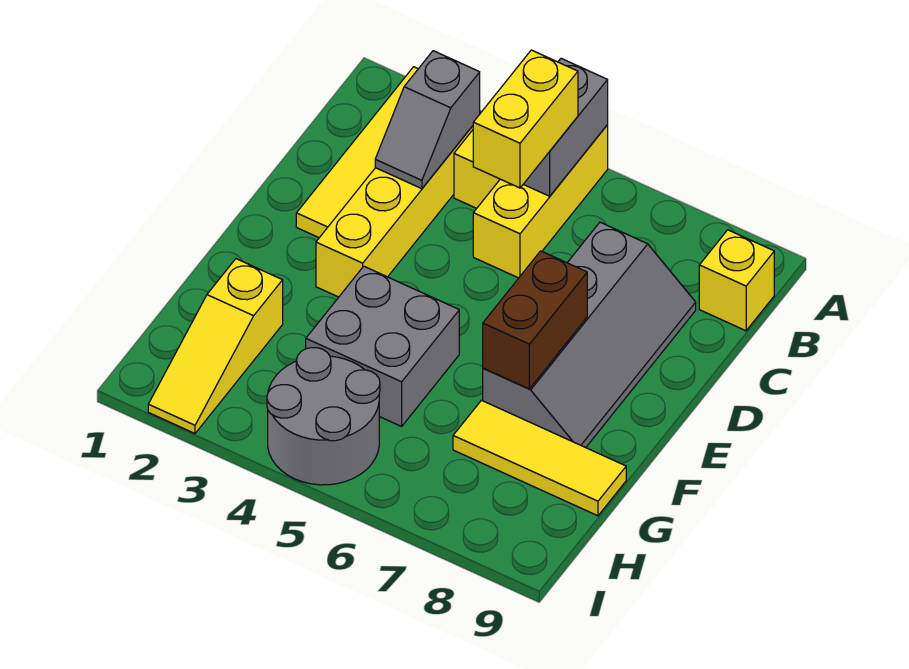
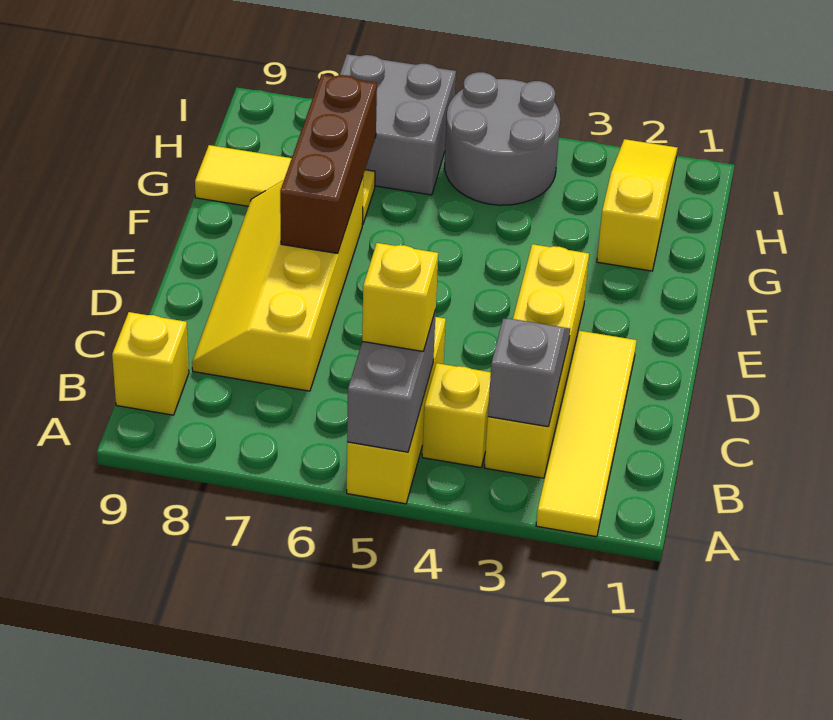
yellow brick B5:C5 level 3 -> yellow brick B5 level 3
grey slope C7:F8 level 1 top 7 -> yellow slope C7:F8 level 1 top 7
brown brick E7:F7 level 2 -> brown brick E7:G7 level 2
grey brick F4:G5 level 1 -> grey brick H6:I7 level 1

